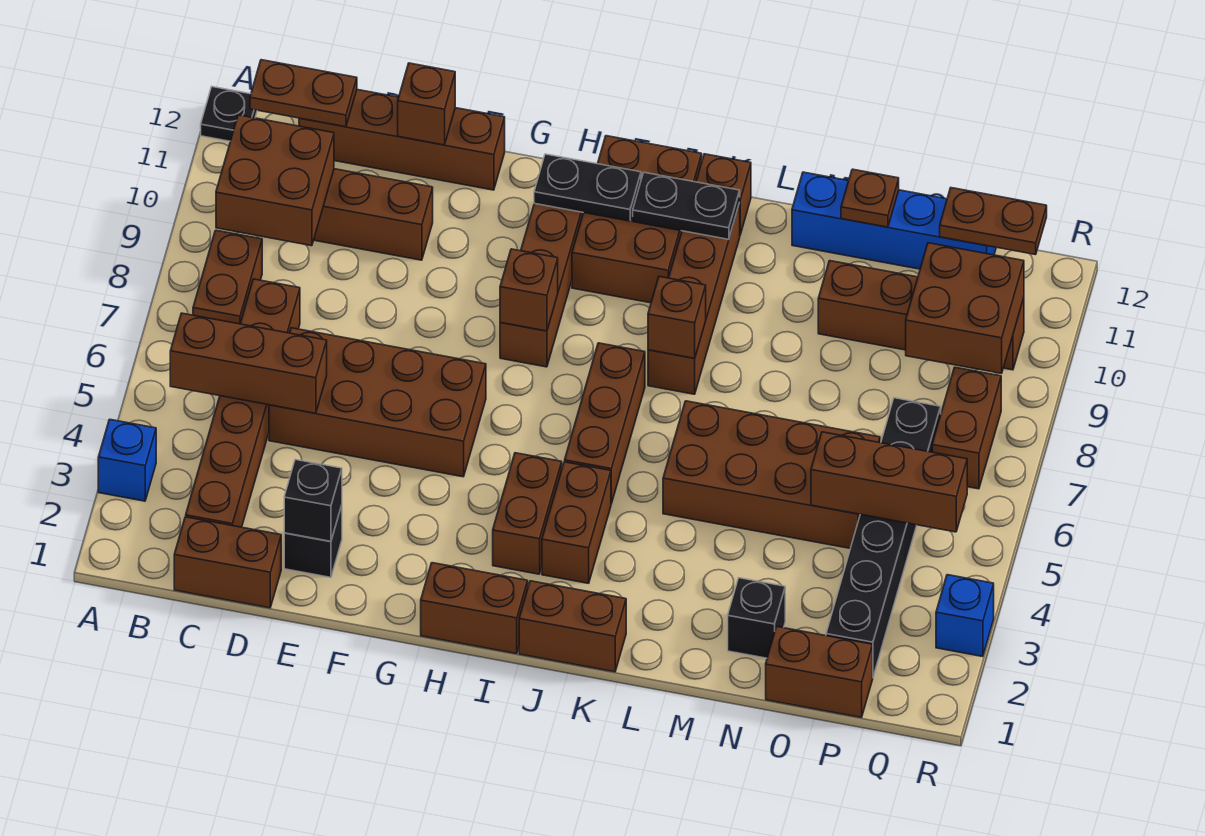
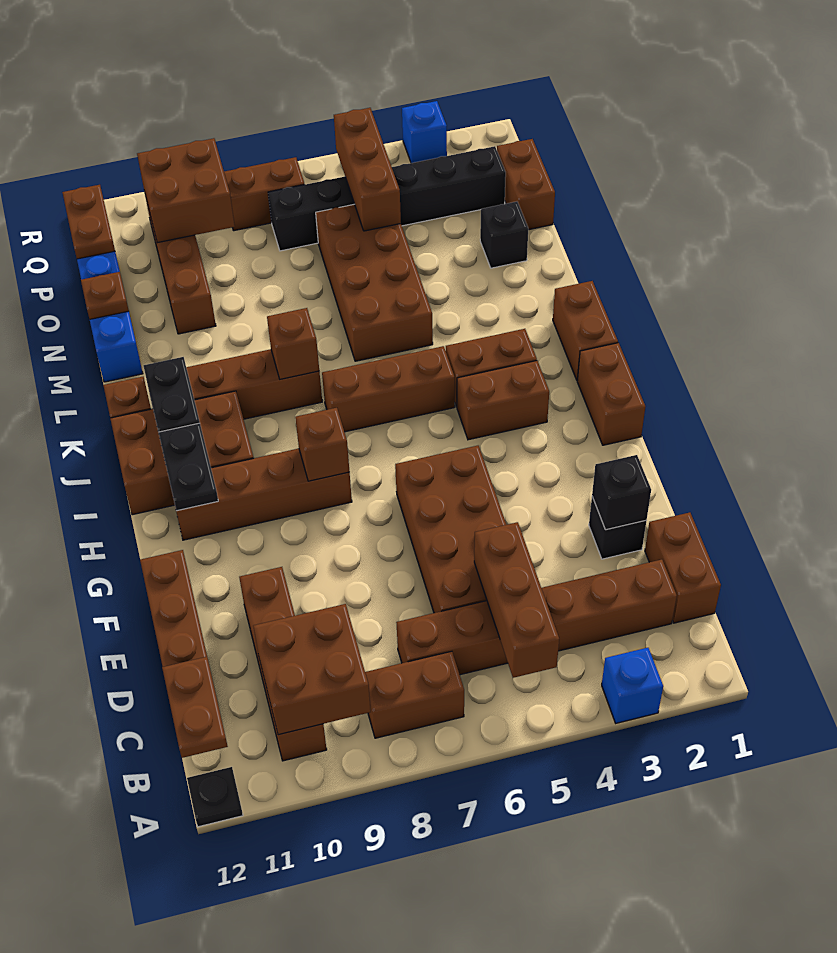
brown brick E12 level 2 -> none

